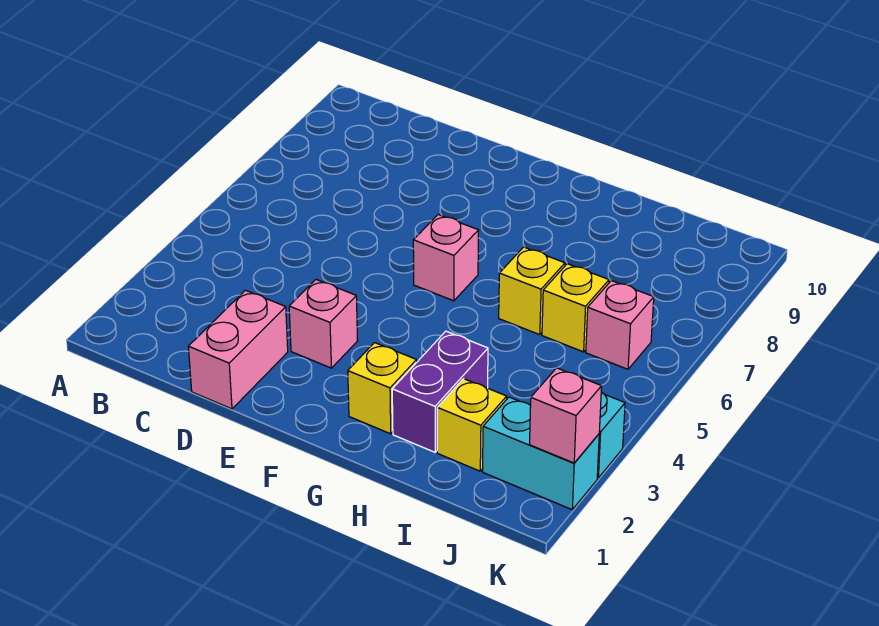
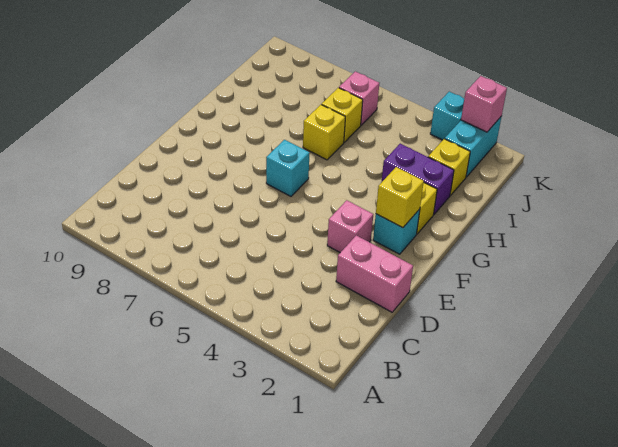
none -> cyan brick F2 level 1
none -> yellow brick F2 level 2
pink brick F6 level 1 -> cyan brick F6 level 1

